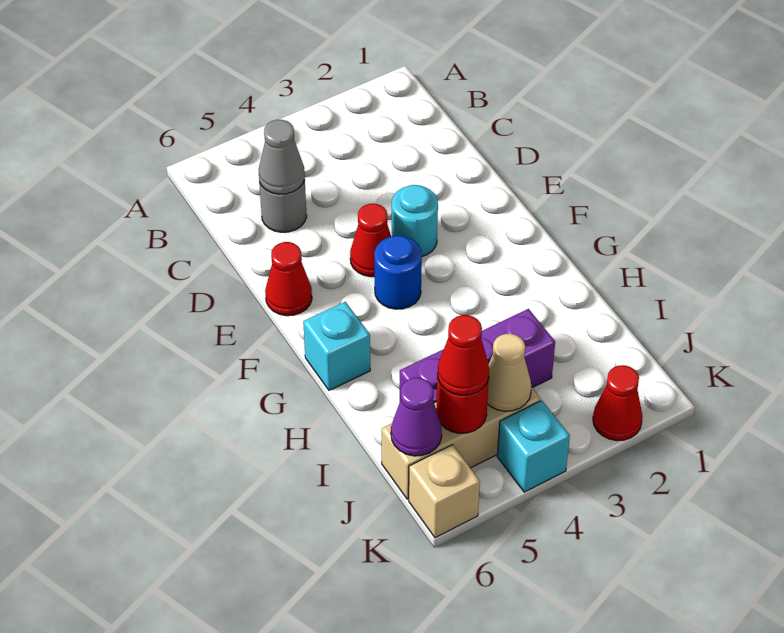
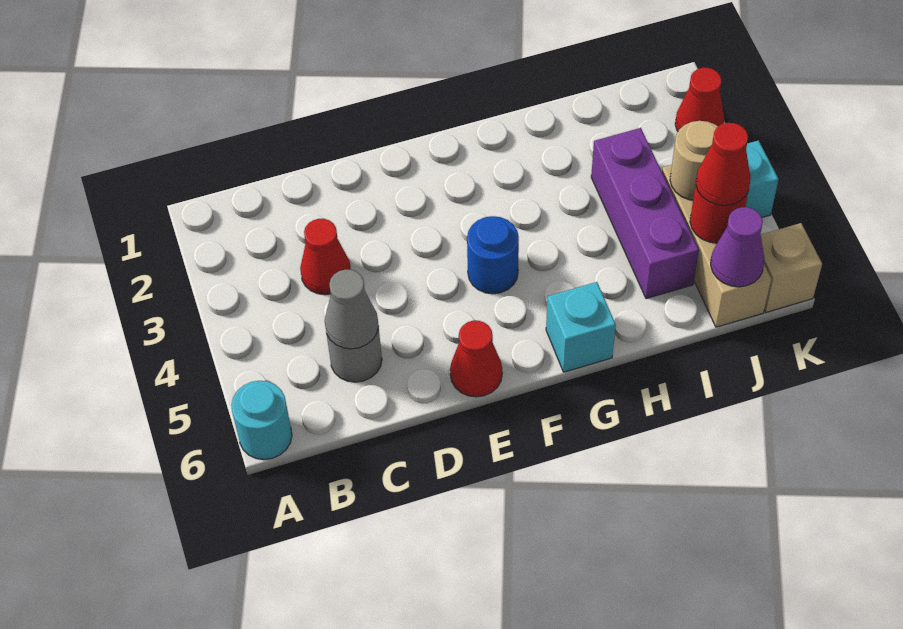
cyan round brick E3 level 1 -> cyan round brick A6 level 1
red cone E4 level 1 -> red cone C3 level 1
tan cone J4 level 2 -> tan round brick J4 level 2

